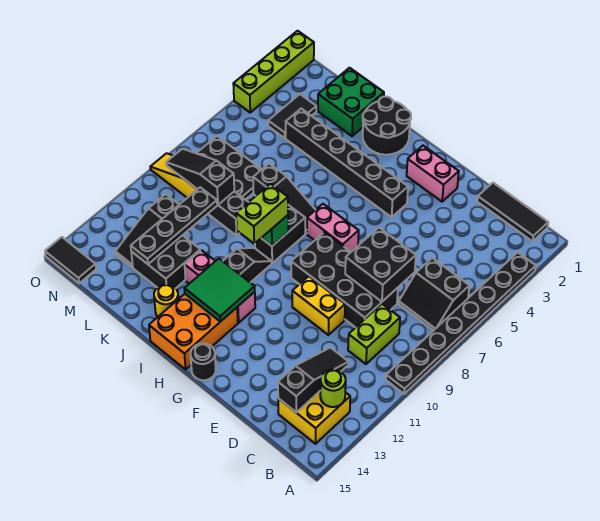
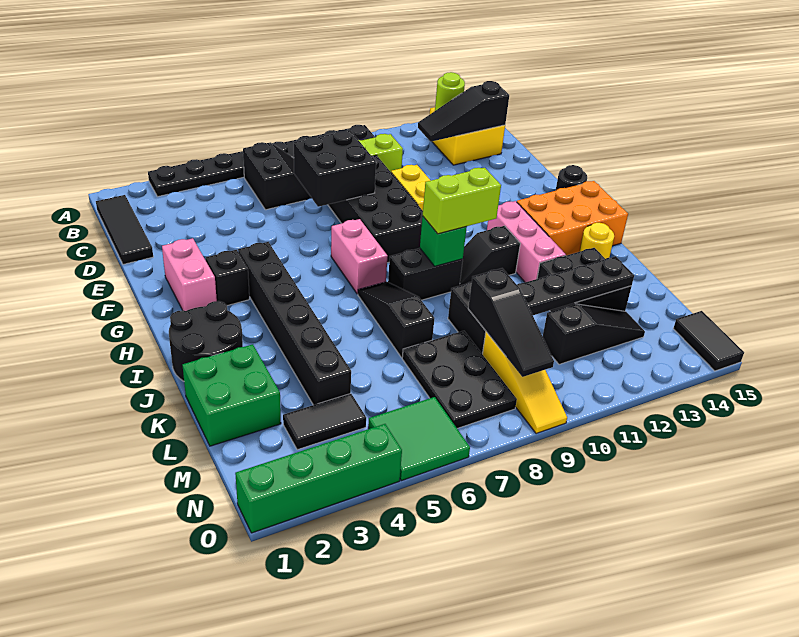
none -> black brick G3 level 1
green tile H12:I13 level 2 -> green tile N5:O6 level 1
lime brick O1:O4 level 1 -> green brick O1:O4 level 1

